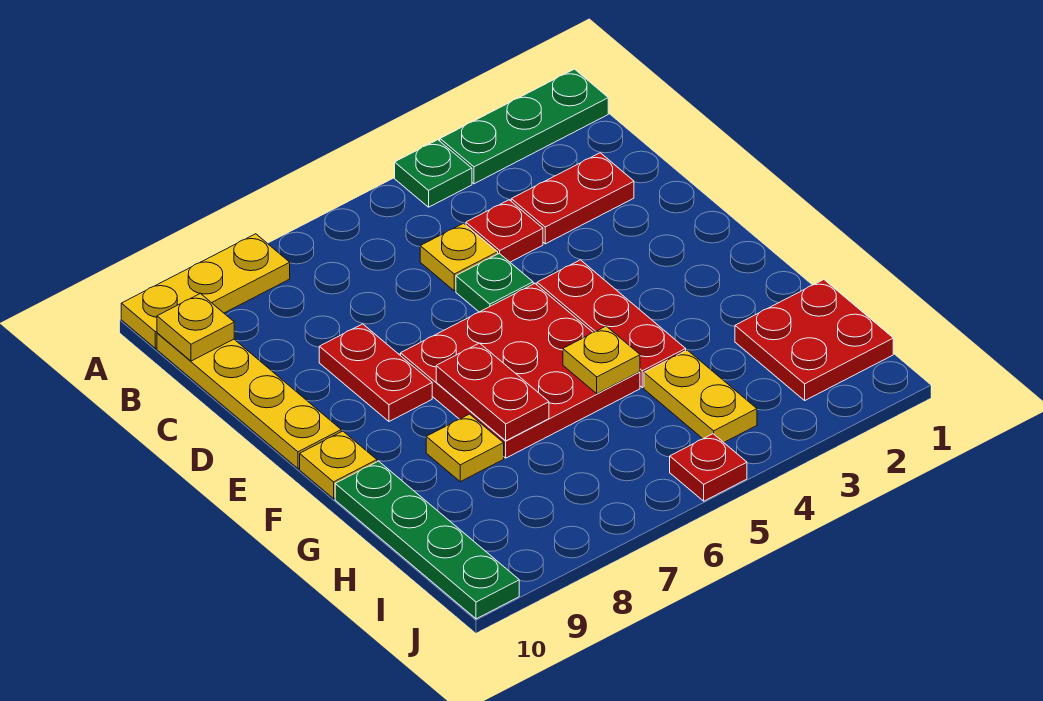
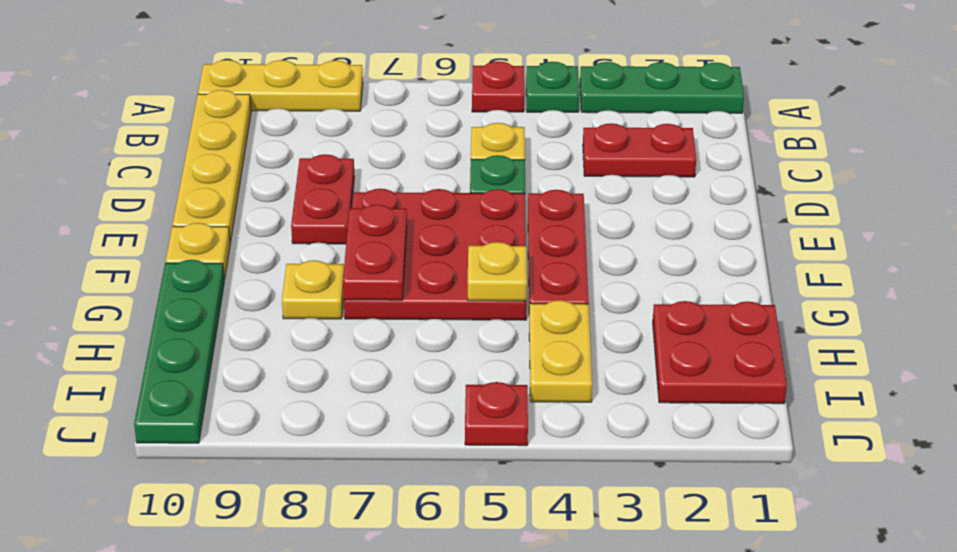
yellow plate B10 level 2 -> none
red plate C4 level 1 -> red plate A5 level 1

